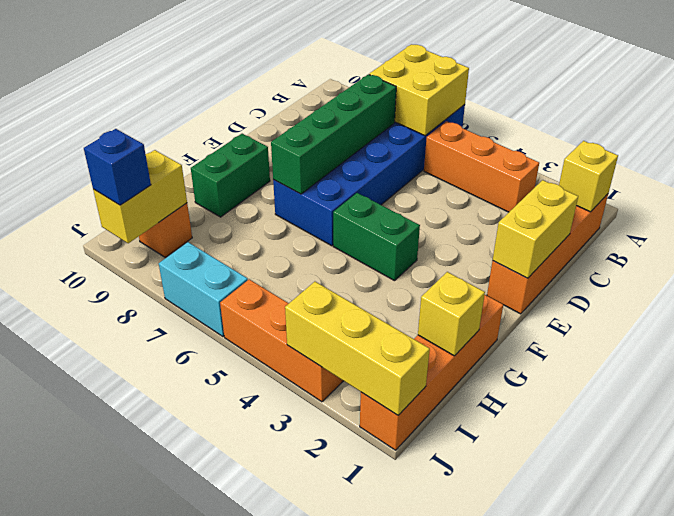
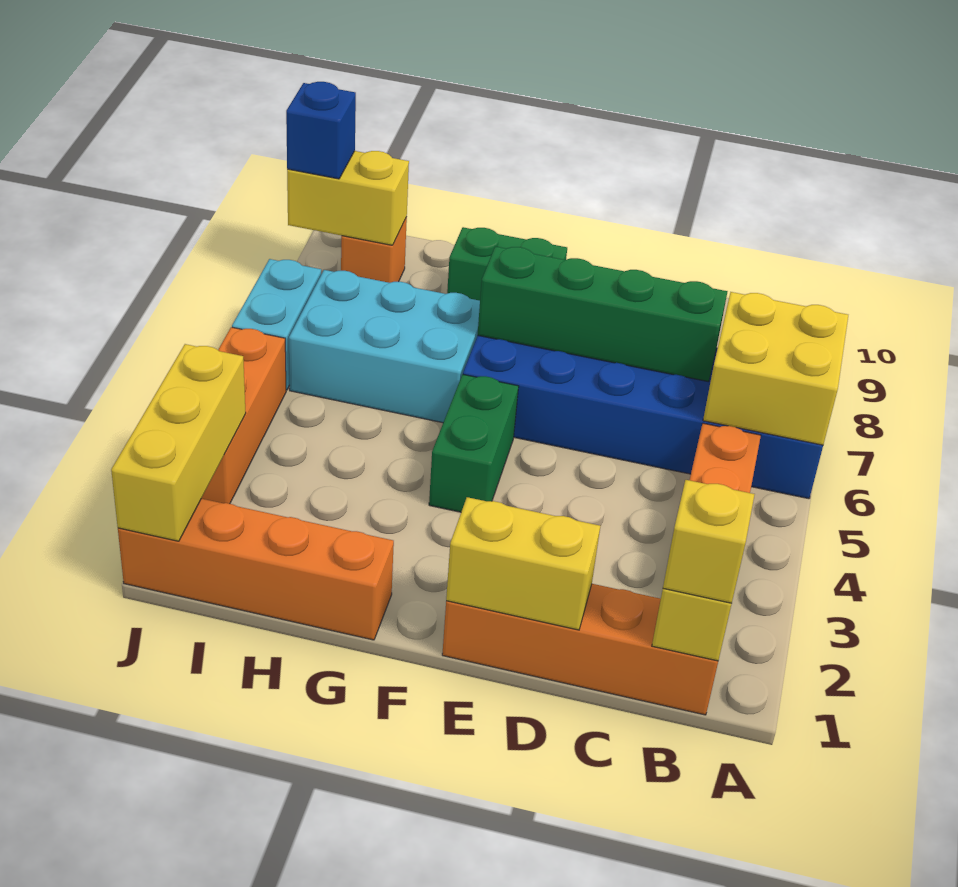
none -> cyan brick G6:I7 level 1
yellow brick H1 level 2 -> yellow brick B1 level 3

